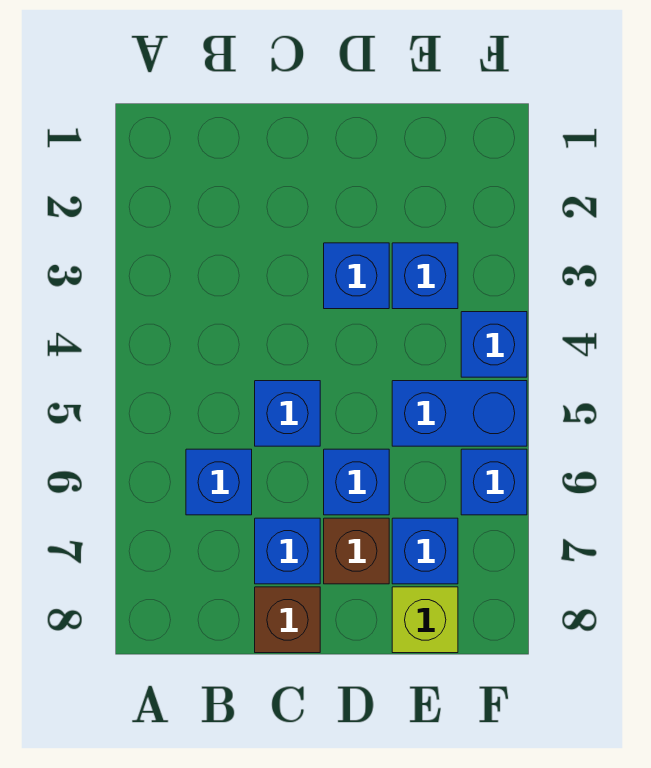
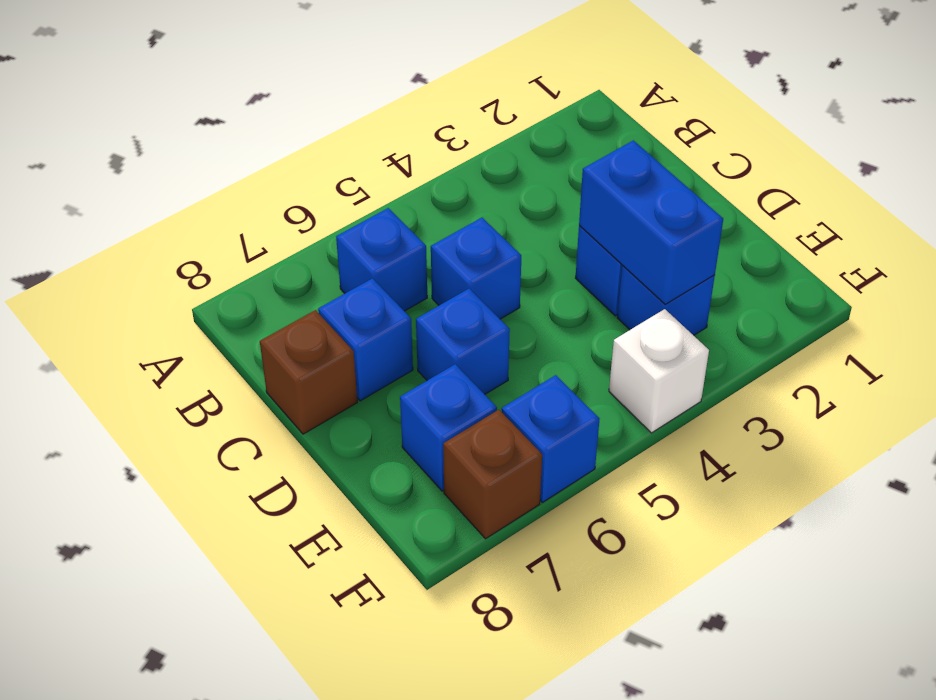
brown brick D7 level 1 -> brown brick F7 level 1
blue brick E5:F5 level 1 -> blue brick D3:E3 level 2
lime brick E8 level 1 -> none
blue brick F4 level 1 -> white brick F4 level 1

